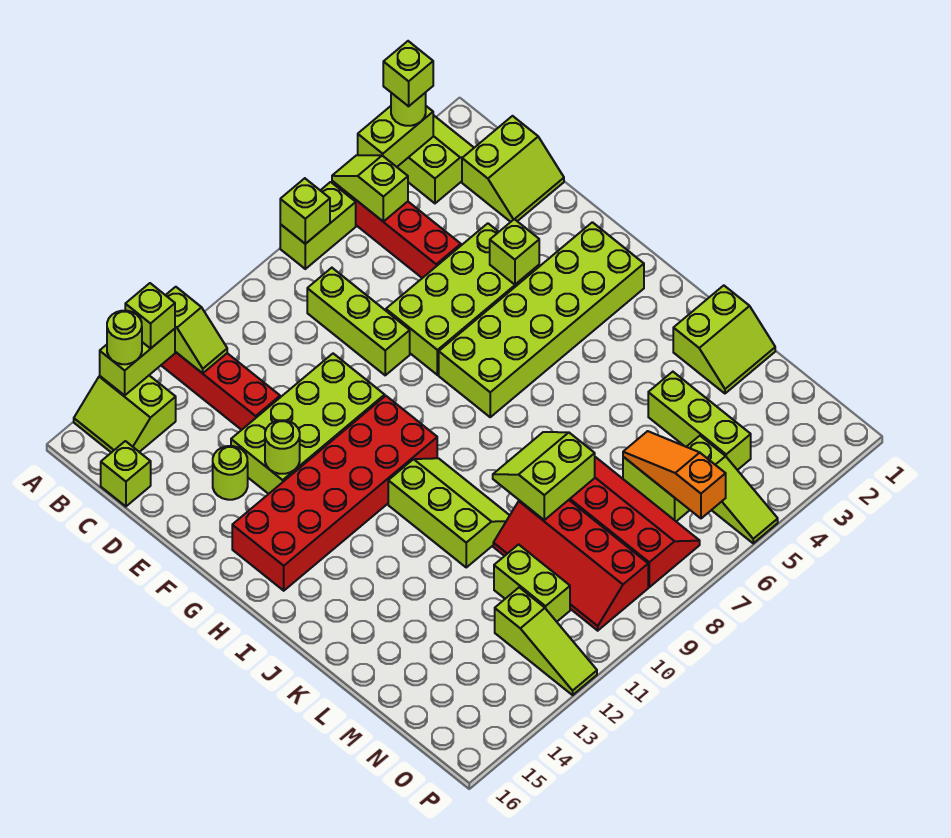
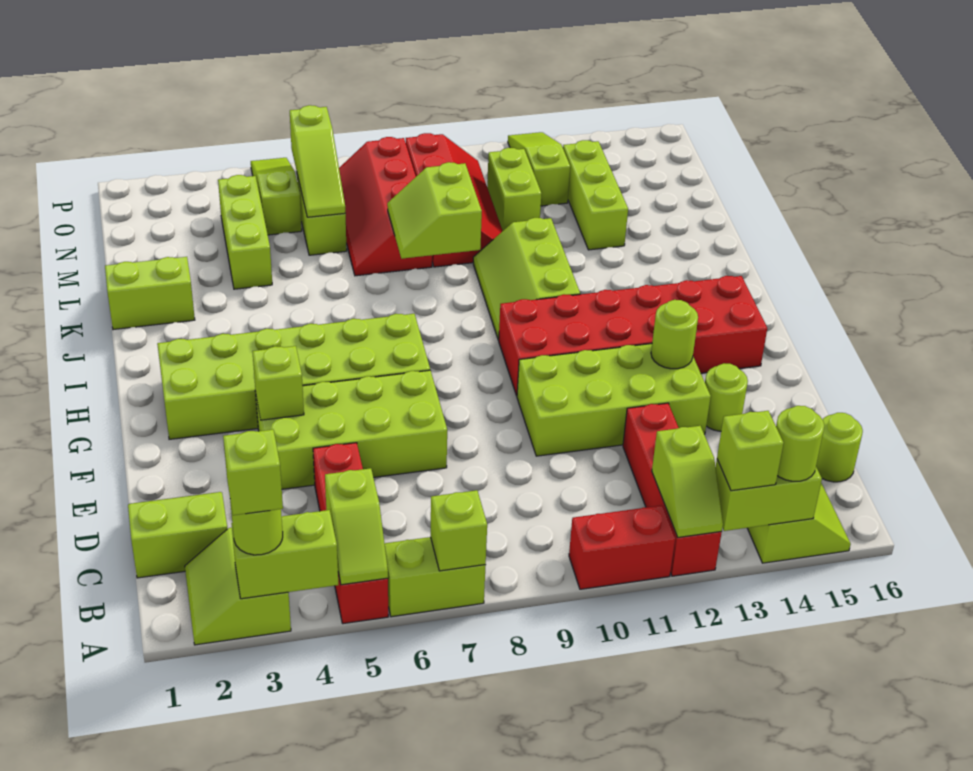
none -> red brick A10:A11 level 1
lime slope A12:B12 level 2 top A -> lime slope A12:B12 level 2 top B
lime brick C8:E8 level 1 -> lime brick L13:N13 level 1
lime brick C16 level 1 -> lime round brick C16 level 1
lime slope K8:L9 level 2 top L -> lime slope K8:L9 level 2 top 9
orange slope M6:O6 level 2 top O -> lime slope M6:O6 level 2 top O

